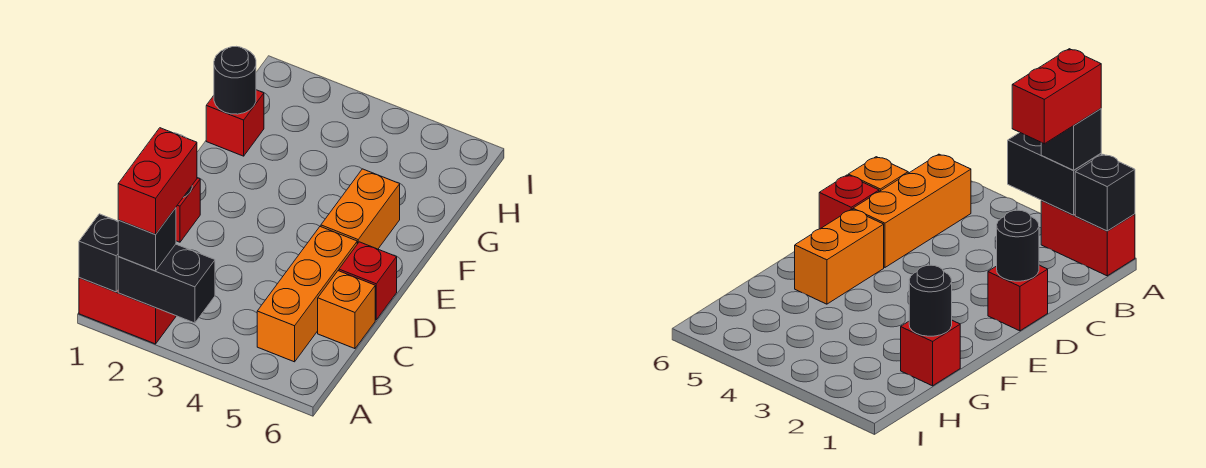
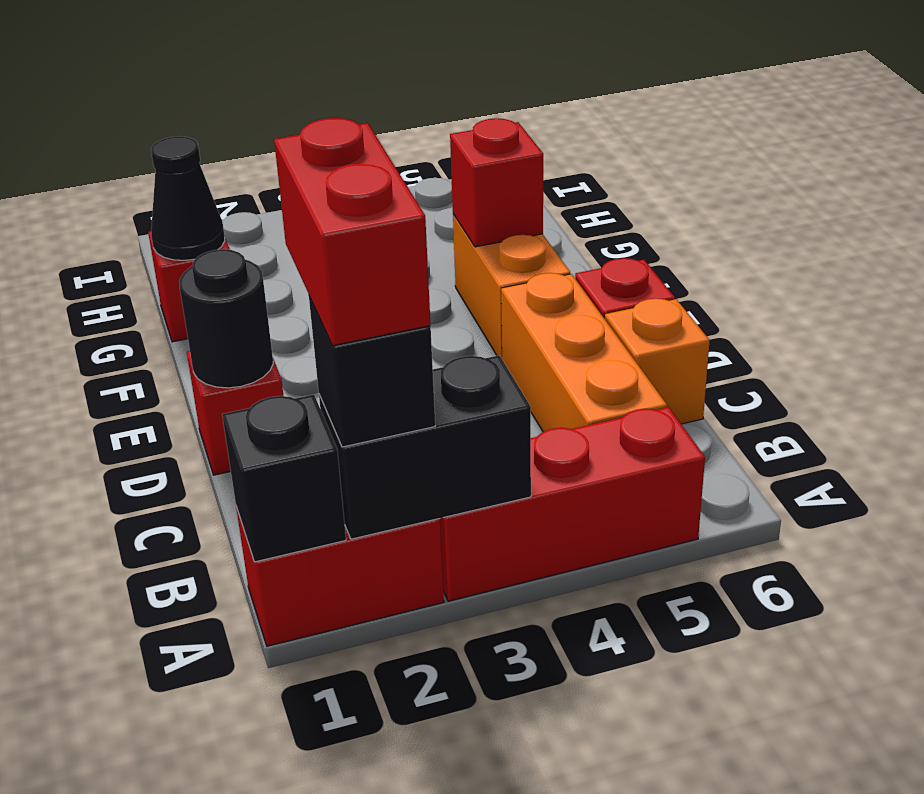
none -> red brick A3:A5 level 1
none -> red brick F5 level 2
black round brick G1 level 2 -> black cone G1 level 2

